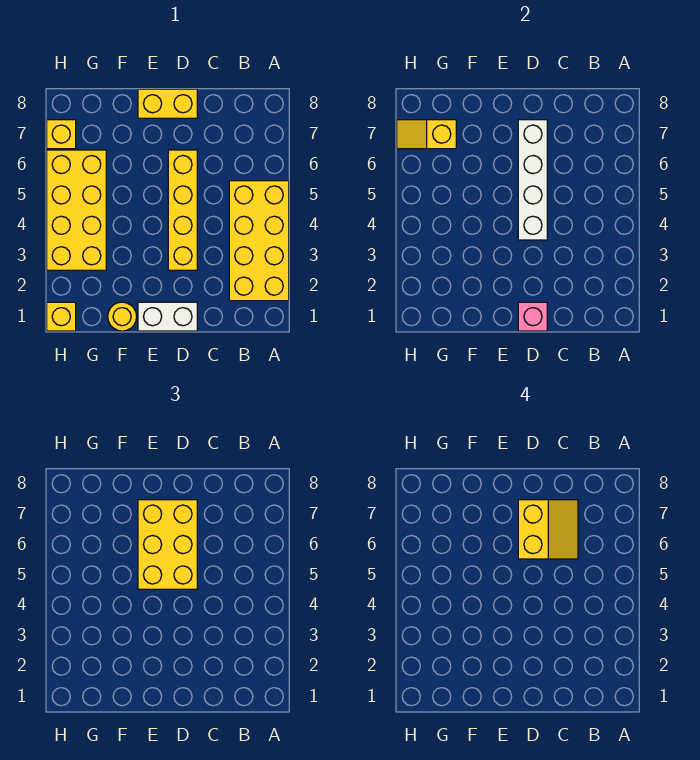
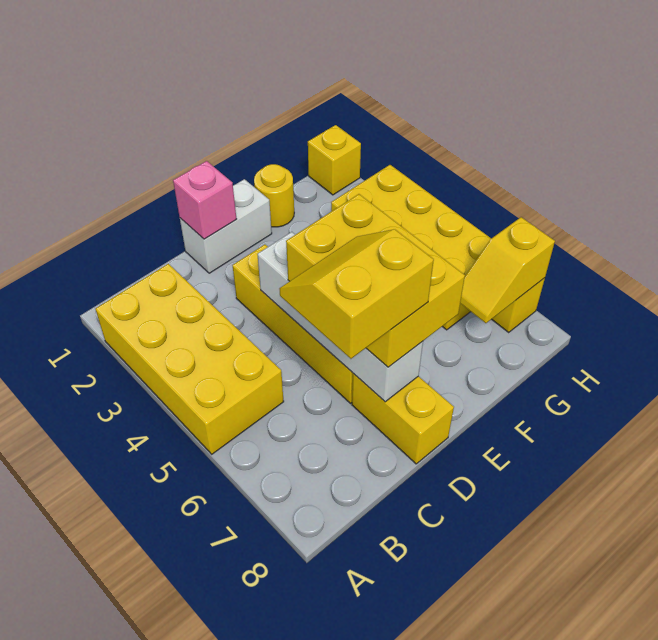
yellow slope C6:D7 level 4 top D -> yellow slope C6:D7 level 4 top 7
yellow brick D8:E8 level 1 -> yellow brick D7:D8 level 1
yellow slope G7:H7 level 2 top G -> yellow slope G7:H7 level 2 top H

